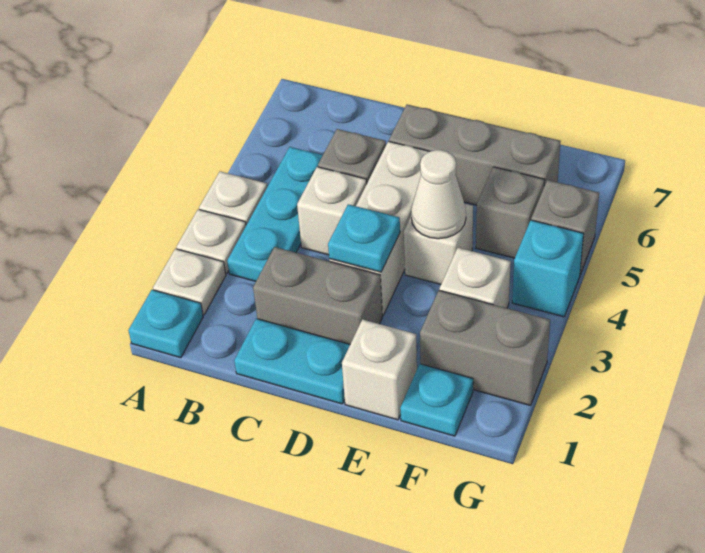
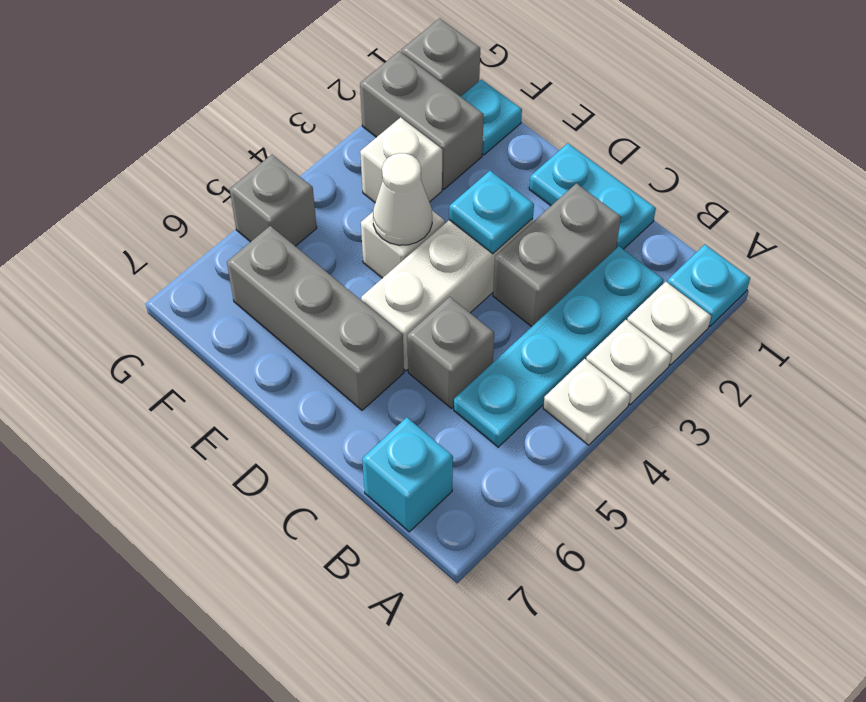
cyan plate B3:B5 level 1 -> cyan plate B2:B5 level 1
grey brick C2:D2 level 1 -> grey brick C2:C3 level 1
white brick C4 level 1 -> none
white brick E1 level 1 -> none
grey brick F5 level 1 -> grey brick G1 level 1
cyan brick G4 level 1 -> cyan brick B7 level 1

